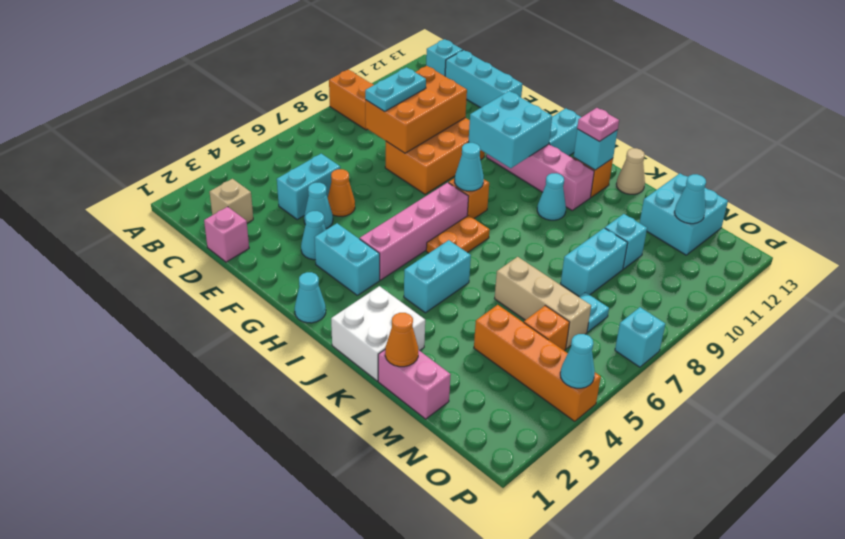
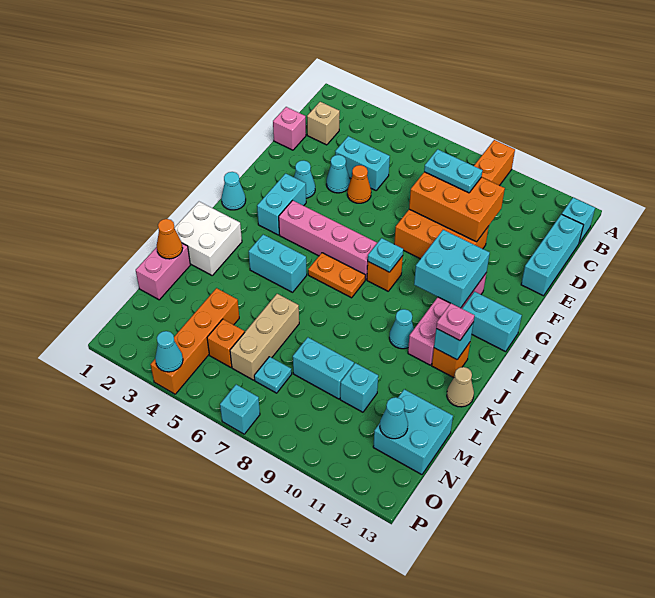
cyan cone H8 level 2 -> cyan plate H8 level 2

